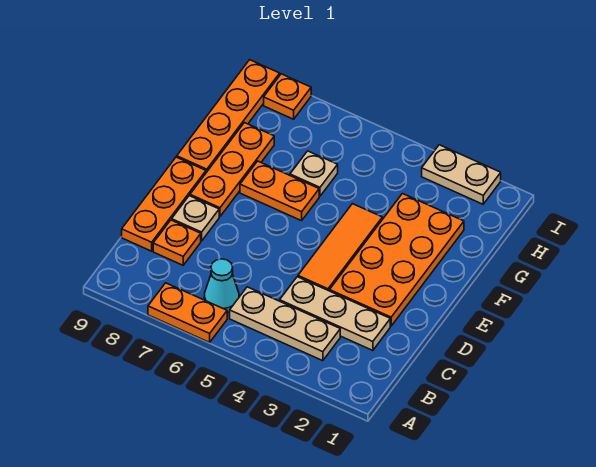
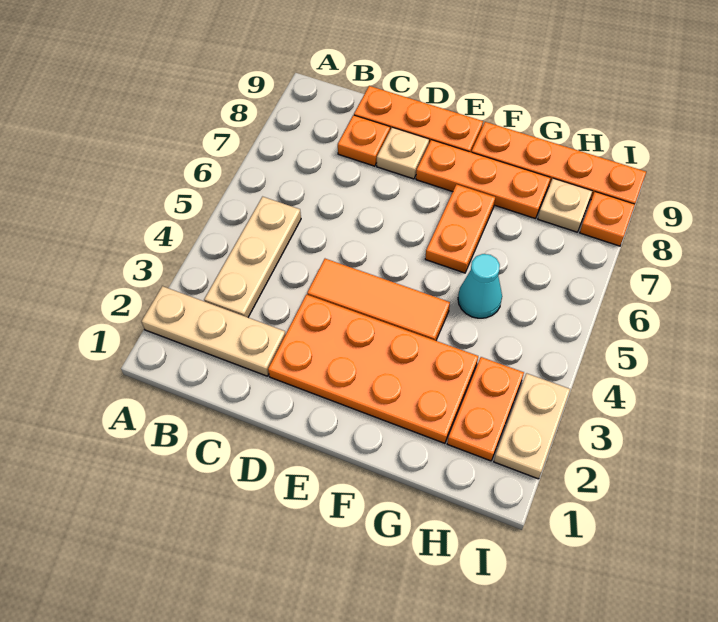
orange plate A6:A7 level 1 -> orange plate H2:H3 level 1
cyan cone B6 level 1 -> cyan cone G5 level 1
tan plate C2:C4 level 1 -> tan plate A2:C2 level 1
tan plate G6 level 1 -> tan plate H8 level 1

